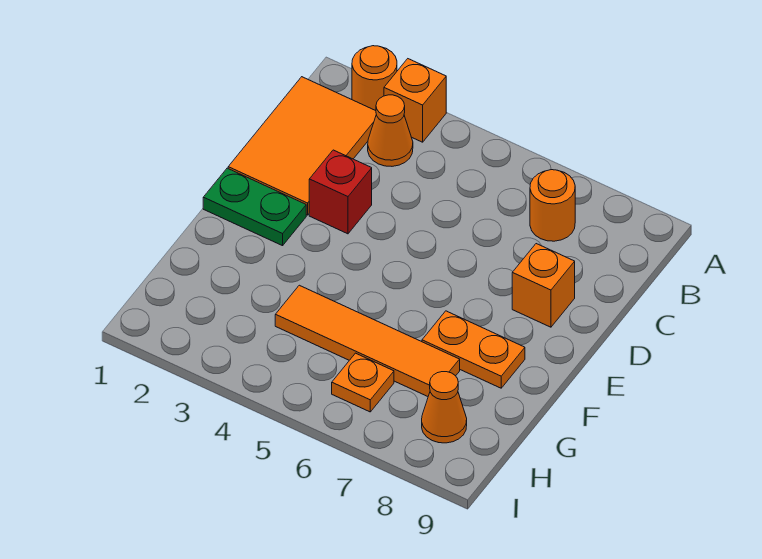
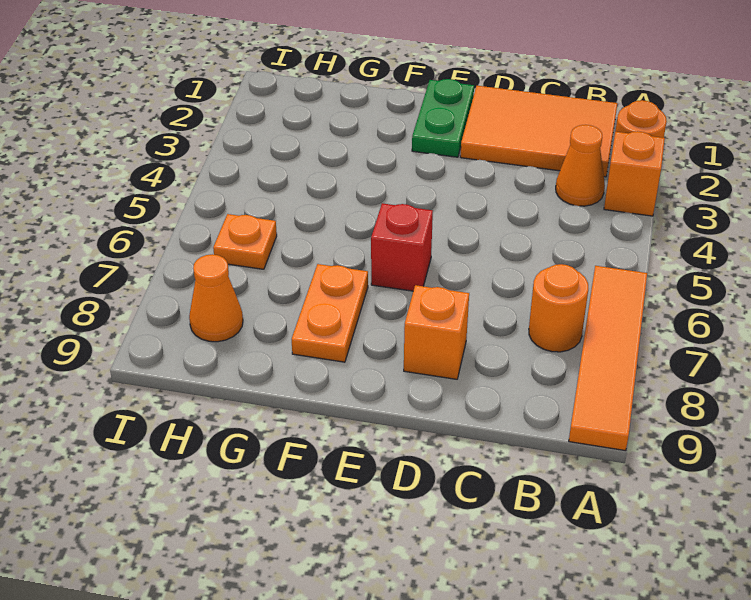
red brick D3 level 1 -> red brick E6 level 1
orange tile G4:G7 level 1 -> orange tile A6:A9 level 1

